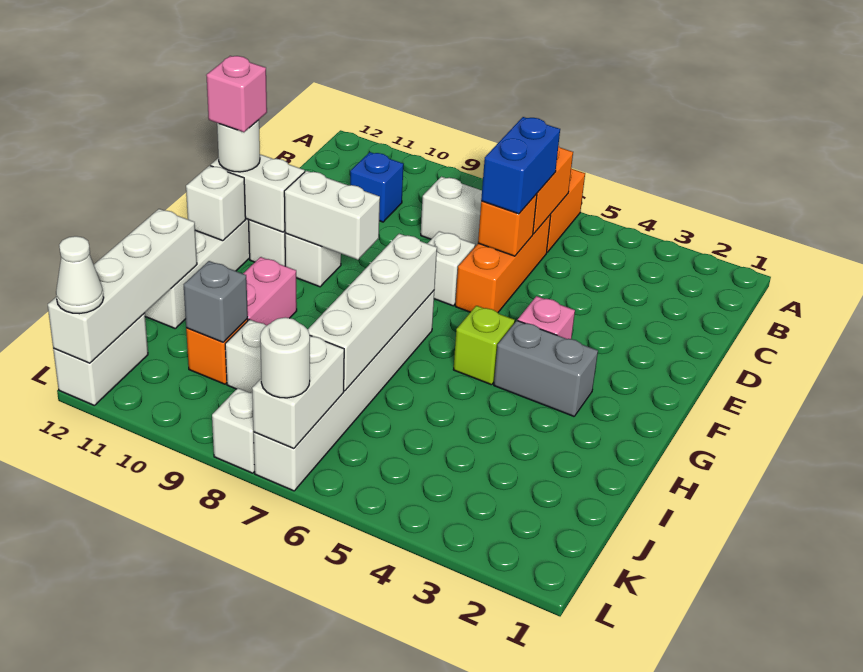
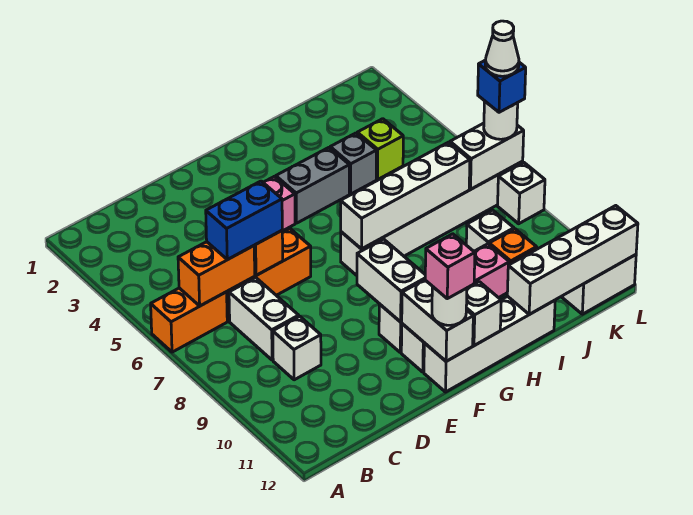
blue brick C10 level 1 -> blue brick L7 level 4
white brick E7 level 1 -> white brick C9 level 1
grey brick G3:G4 level 1 -> grey brick G4:H4 level 1
lime brick G5 level 1 -> lime brick J4 level 1
grey brick J10 level 2 -> grey brick I4 level 1
white cone L12 level 3 -> white cone L7 level 5

